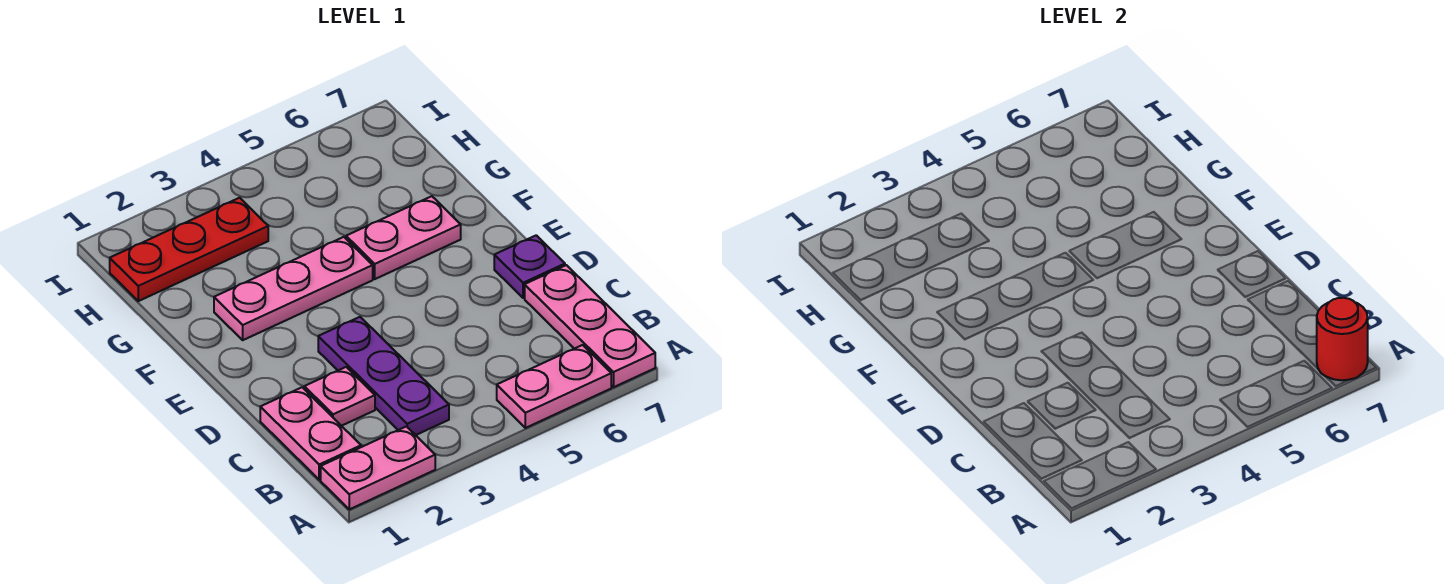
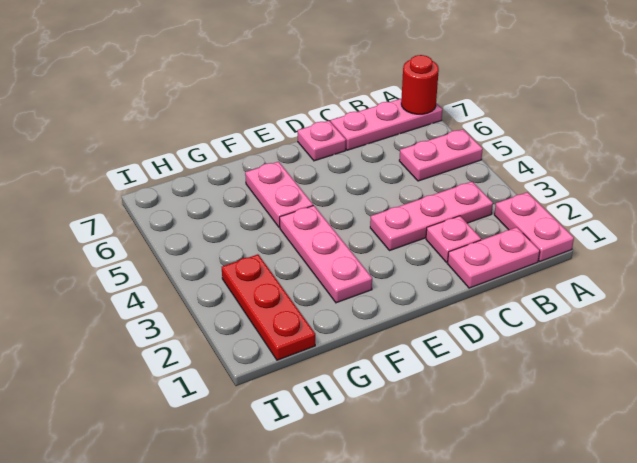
pink plate A5:A6 level 1 -> pink plate A5:B5 level 1
purple plate B3:D3 level 1 -> pink plate B3:D3 level 1
purple plate D7 level 1 -> pink plate D7 level 1

